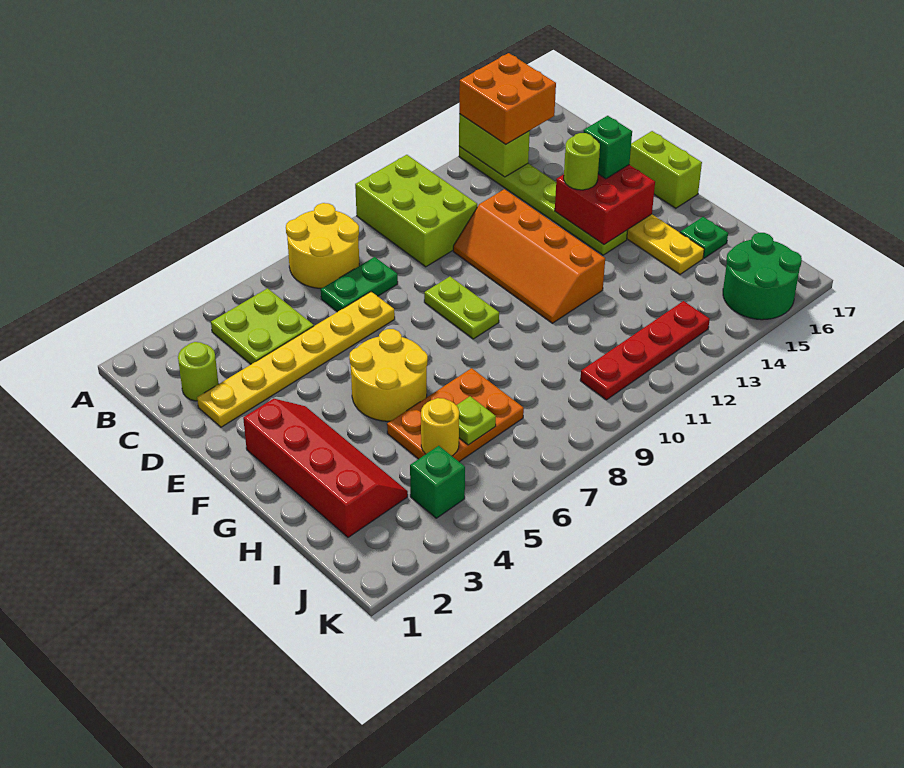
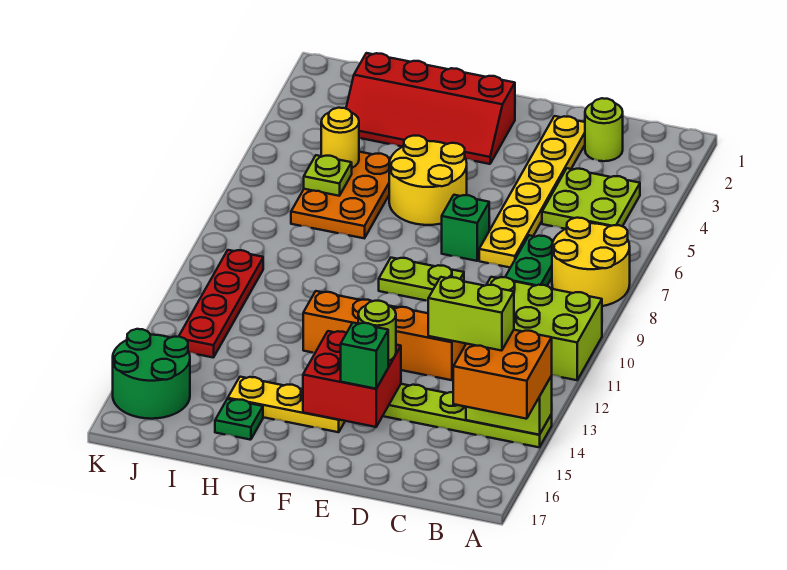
lime brick E17:F17 level 1 -> lime brick B14:C14 level 4
green brick J4 level 1 -> green brick E7 level 1

